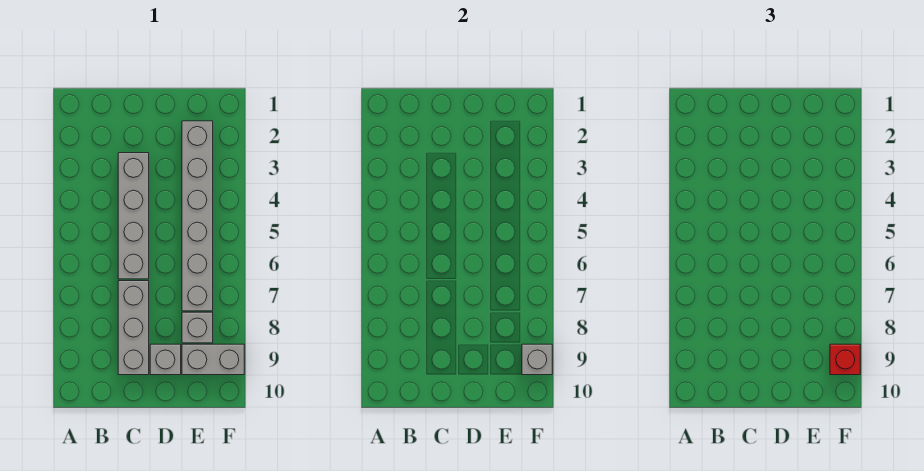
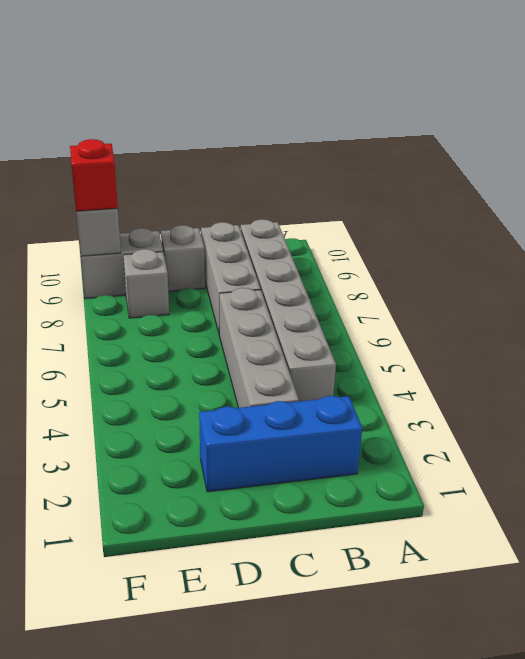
none -> blue brick B2:D2 level 1
grey brick E2:E7 level 1 -> grey brick B4:B9 level 1

